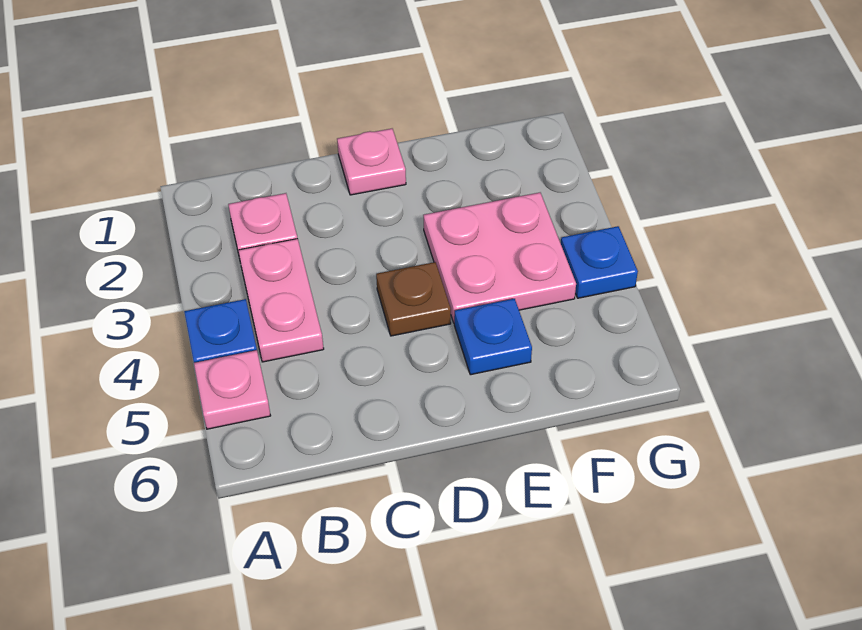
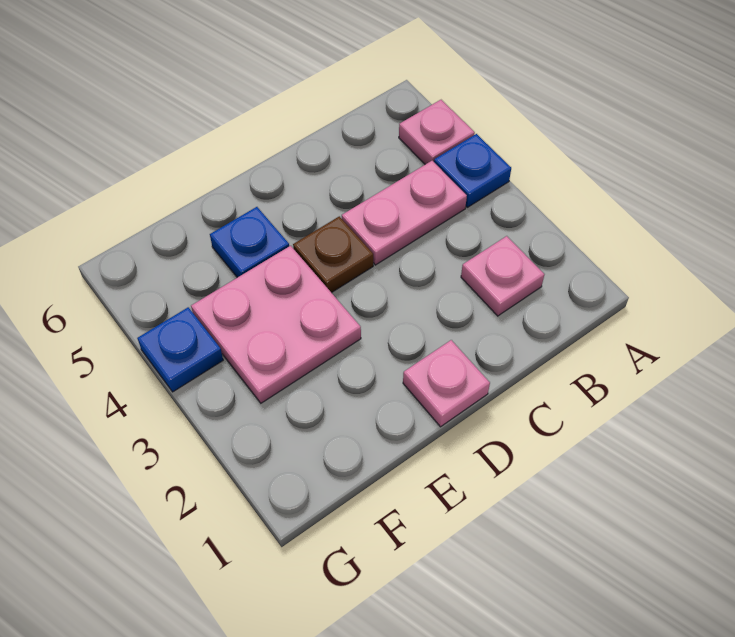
pink plate B3:B4 level 1 -> pink plate B4:C4 level 1

